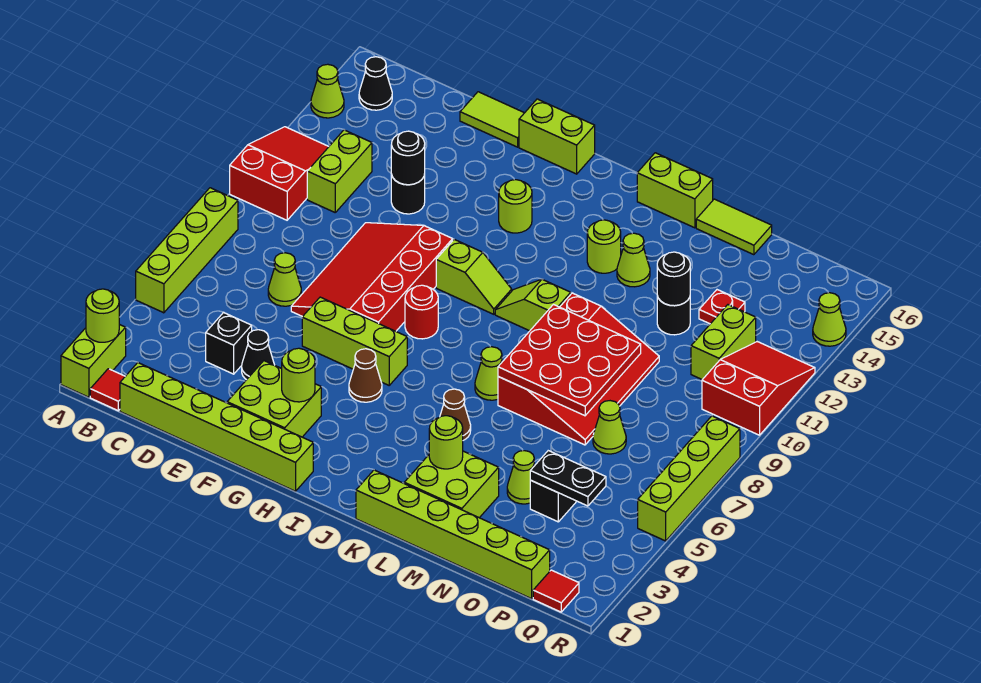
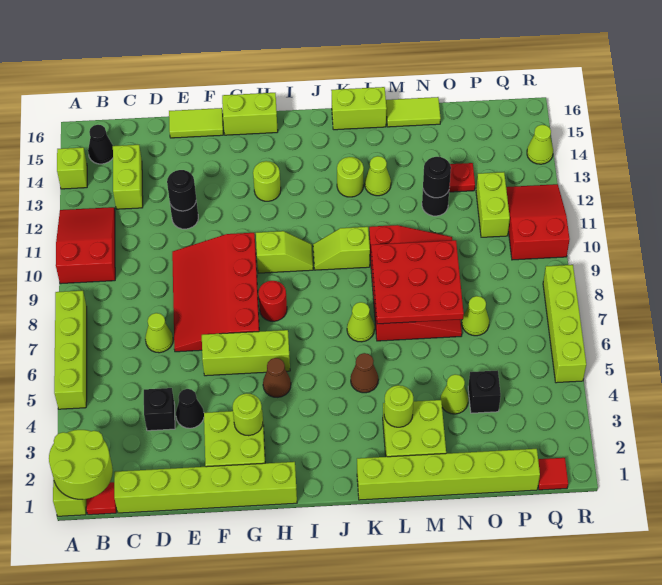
lime round brick A2 level 2 -> lime round brick A1:B2 level 2
lime cone A14 level 1 -> lime brick A14 level 1
lime brick C11:C12 level 1 -> lime brick C13:C14 level 1
black plate O4:P4 level 2 -> none

